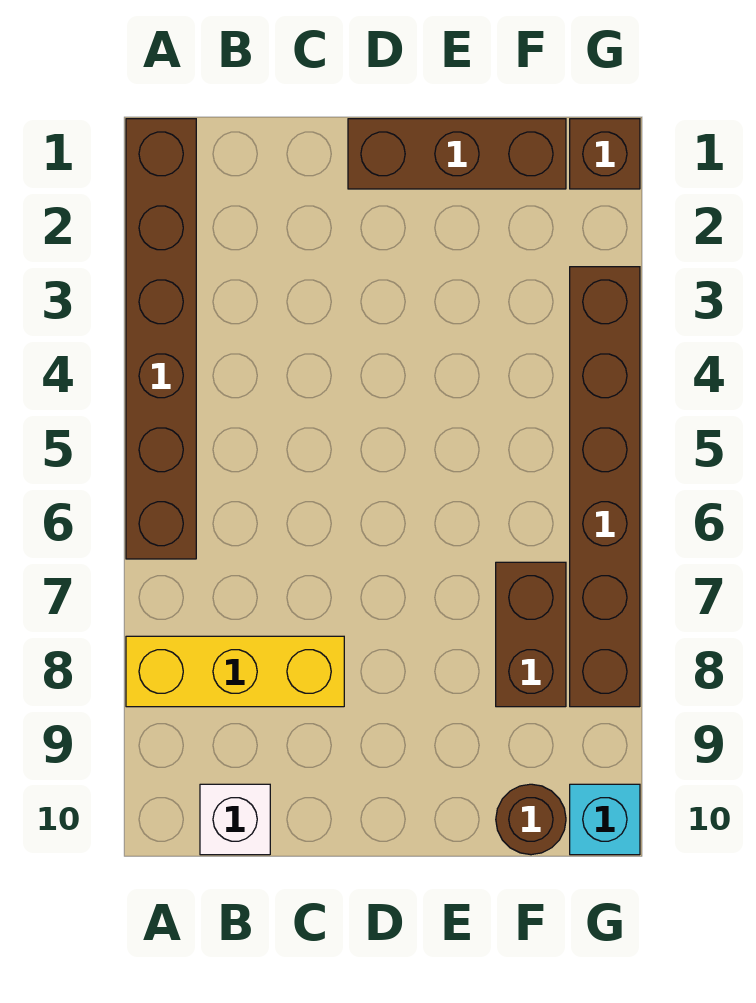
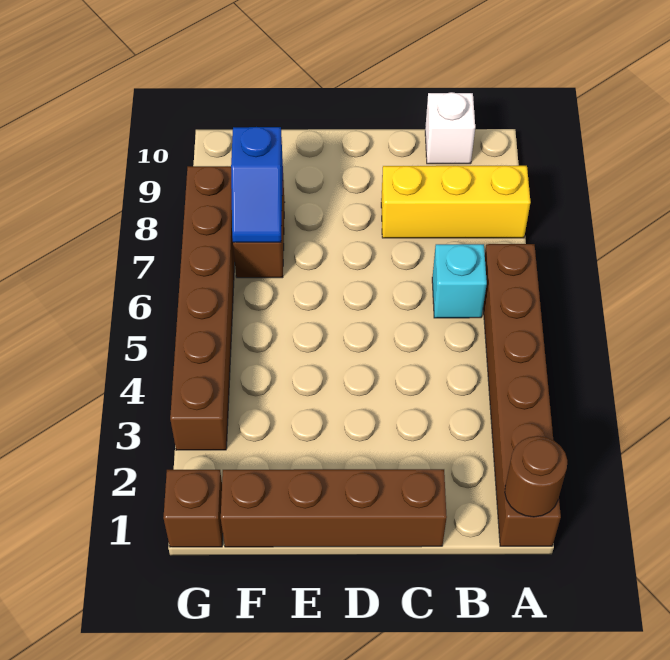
brown brick D1:F1 level 1 -> brown brick C1:F1 level 1
none -> blue slope F7:F8 level 2 top 8
brown round brick F10 level 1 -> brown round brick A1 level 2
cyan brick G10 level 1 -> cyan brick B6 level 1

